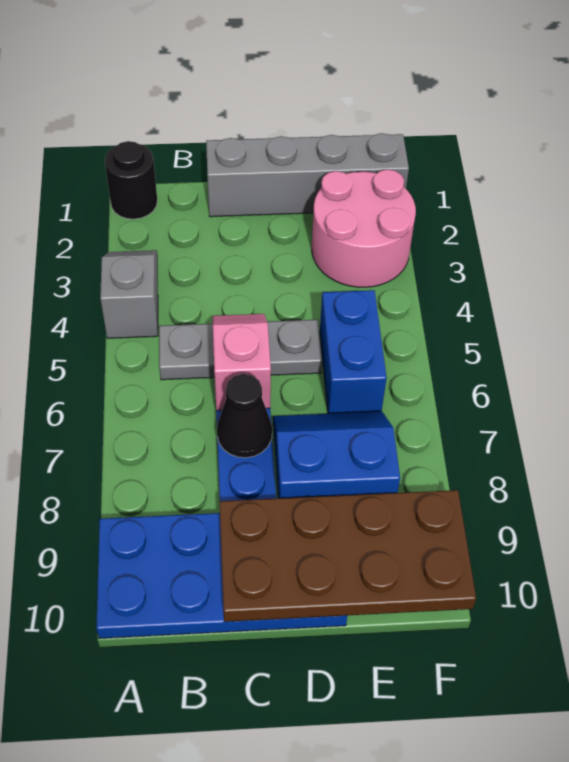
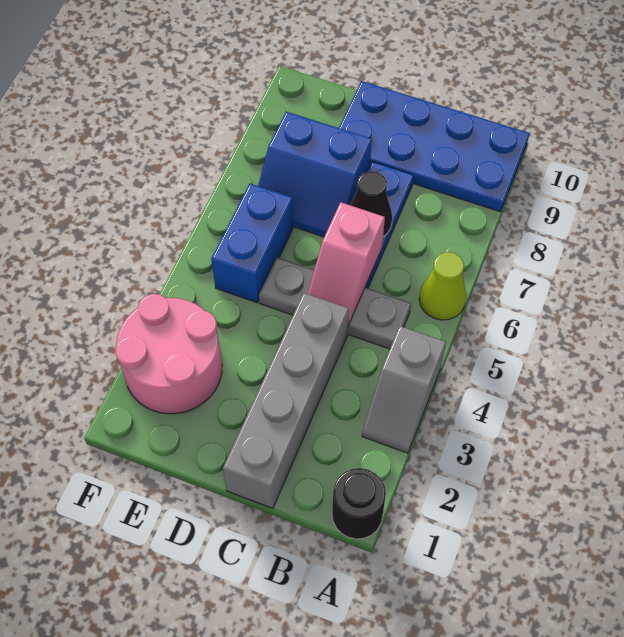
none -> lime cone A6 level 1
grey brick C1:F1 level 1 -> grey brick C1:C4 level 1
brown plate C9:F10 level 2 -> none

